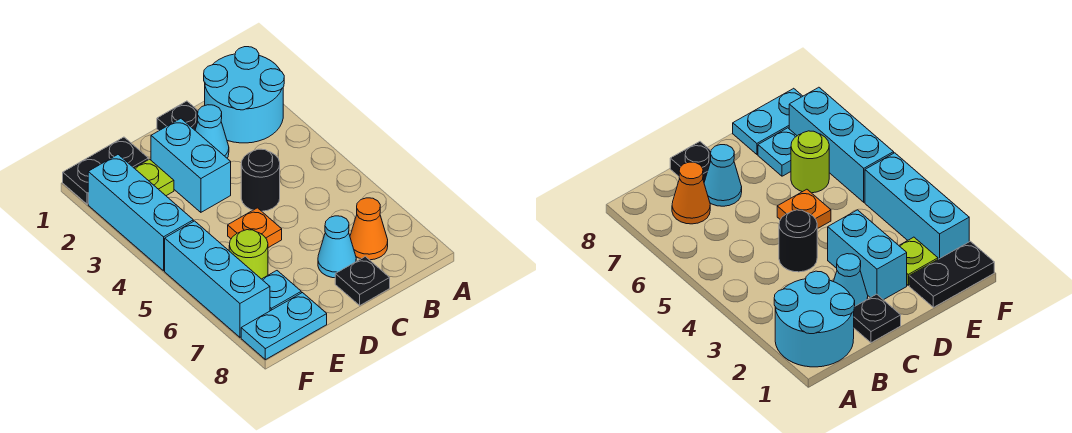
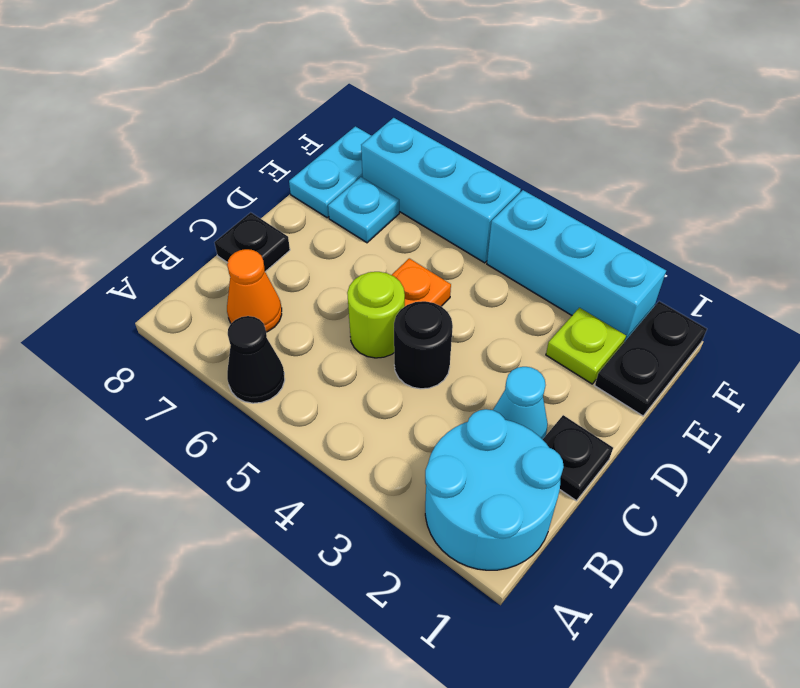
none -> black cone A6 level 1
cyan cone C7 level 1 -> none
cyan brick D2:D3 level 1 -> none
lime round brick E6 level 1 -> lime round brick C5 level 1

